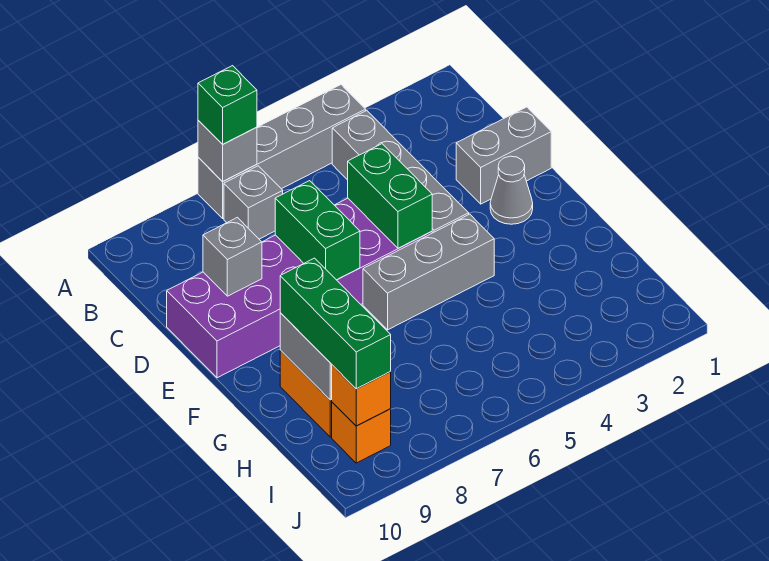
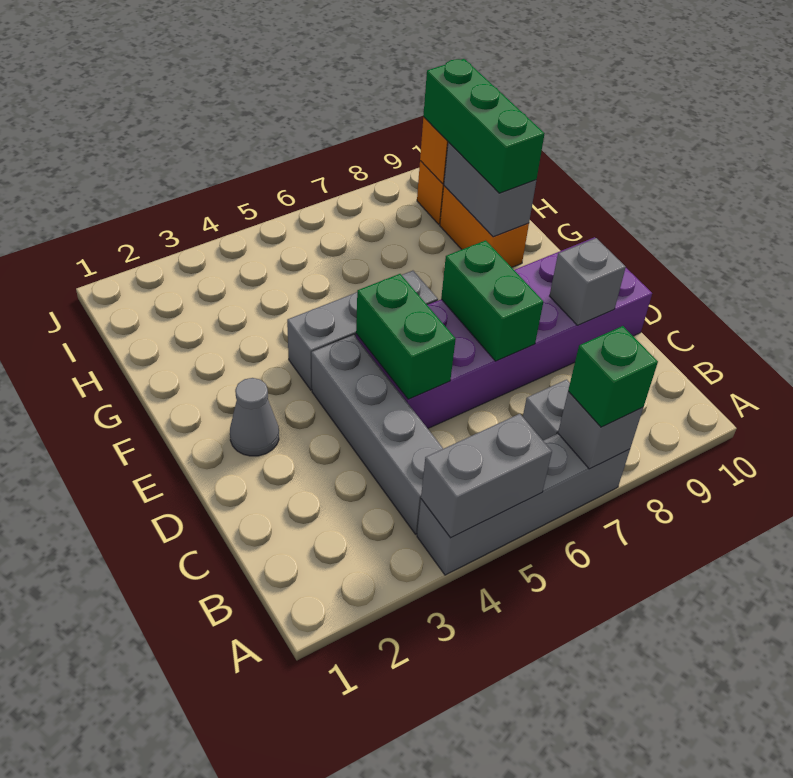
grey brick D1:D2 level 1 -> grey brick A4:A5 level 2

